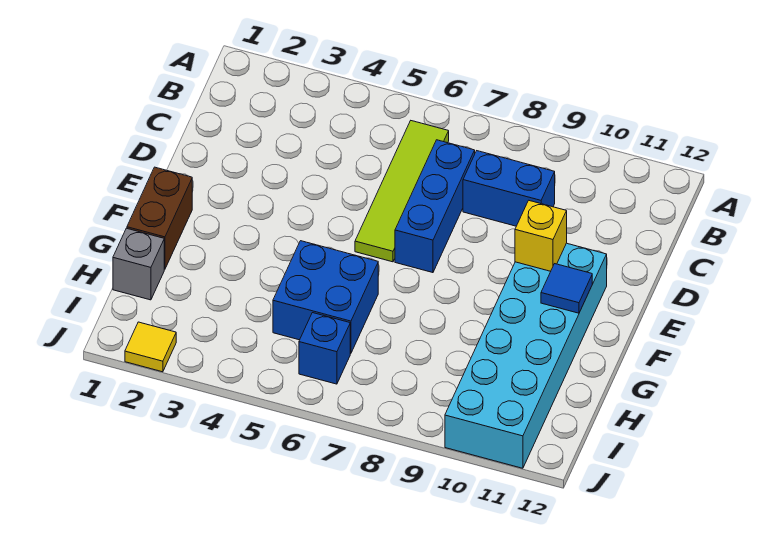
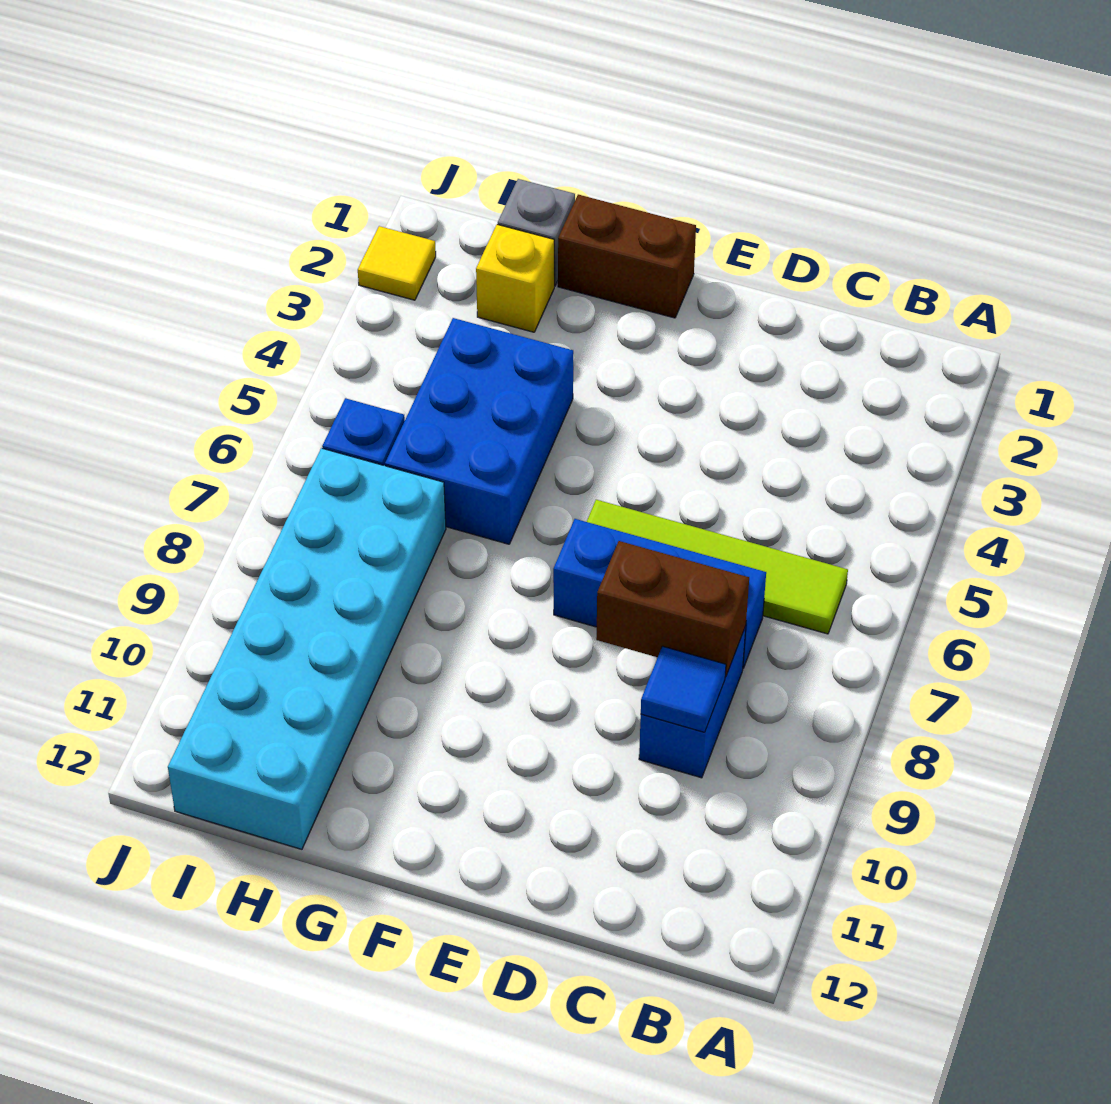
none -> brown brick C8:D8 level 2
cyan brick E10:J11 level 1 -> cyan brick H7:I12 level 1
yellow brick E10 level 2 -> yellow brick H2 level 1
blue tile F11 level 2 -> blue tile C9 level 2
blue brick G5:H6 level 1 -> blue brick G4:H6 level 1

